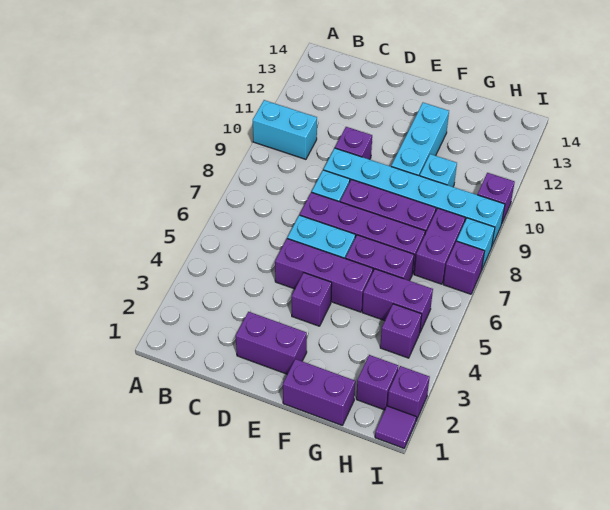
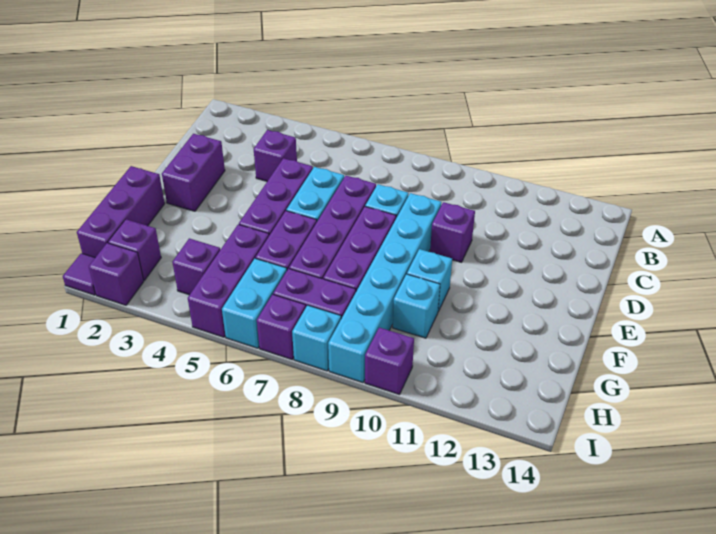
cyan brick A10:B10 level 1 -> cyan brick H6:I6 level 1
purple brick E4 level 1 -> purple brick C4 level 1
purple brick F1:G1 level 1 -> purple brick F1:H1 level 1
cyan brick F10:F12 level 1 -> cyan brick F10 level 1
purple brick G5:H5 level 1 -> purple brick G5:I5 level 1

